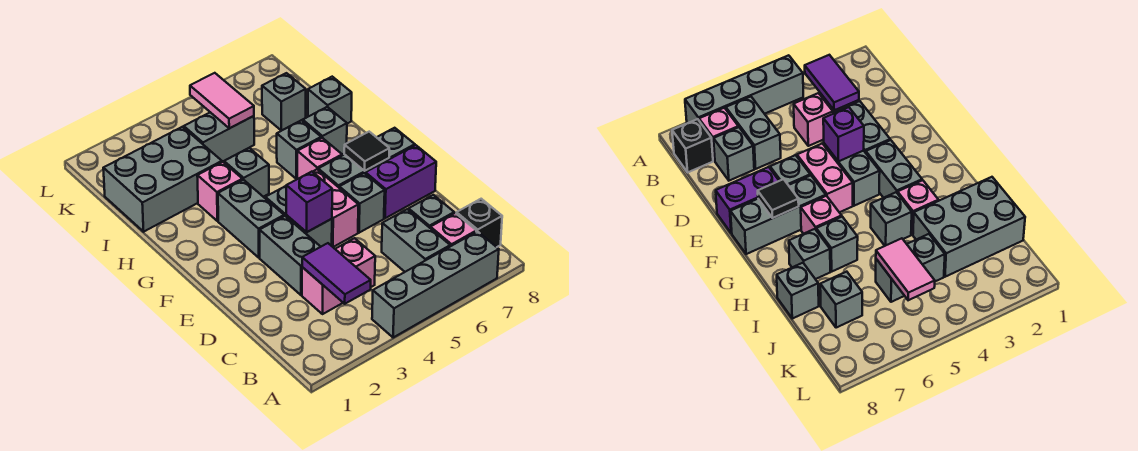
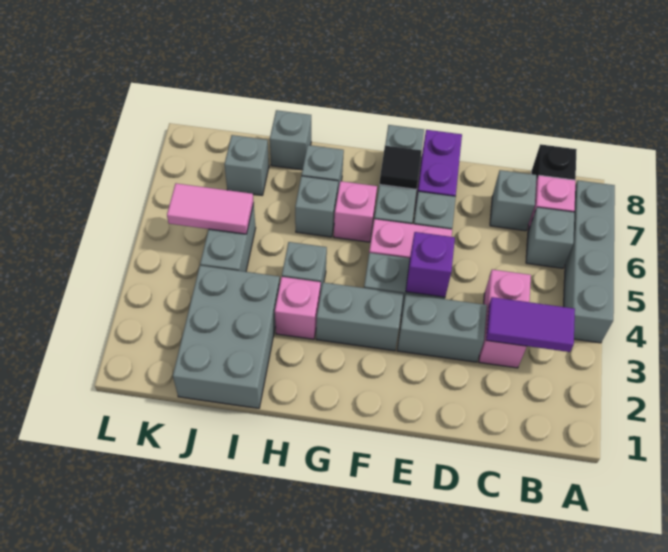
grey brick B6:C6 level 1 -> grey brick B6 level 1

